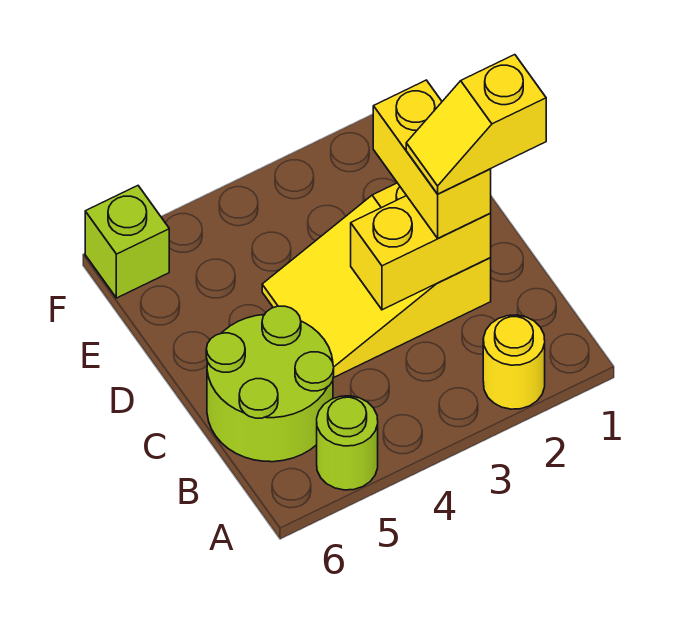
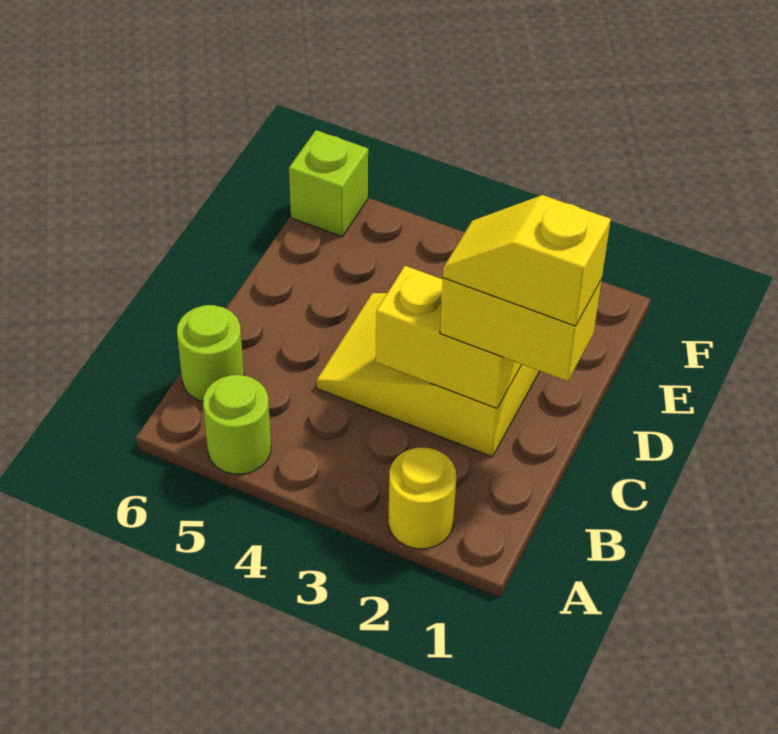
lime round brick B5:C6 level 1 -> lime round brick B6 level 1
yellow brick C2:D2 level 3 -> yellow brick C1:C2 level 3

